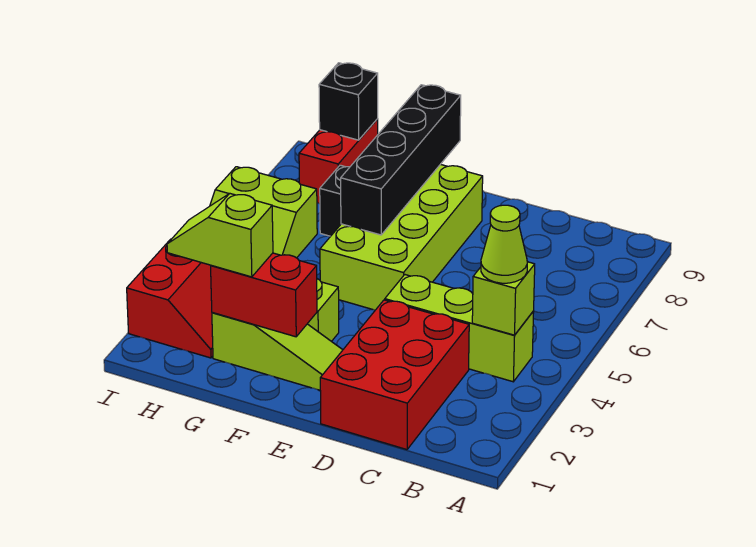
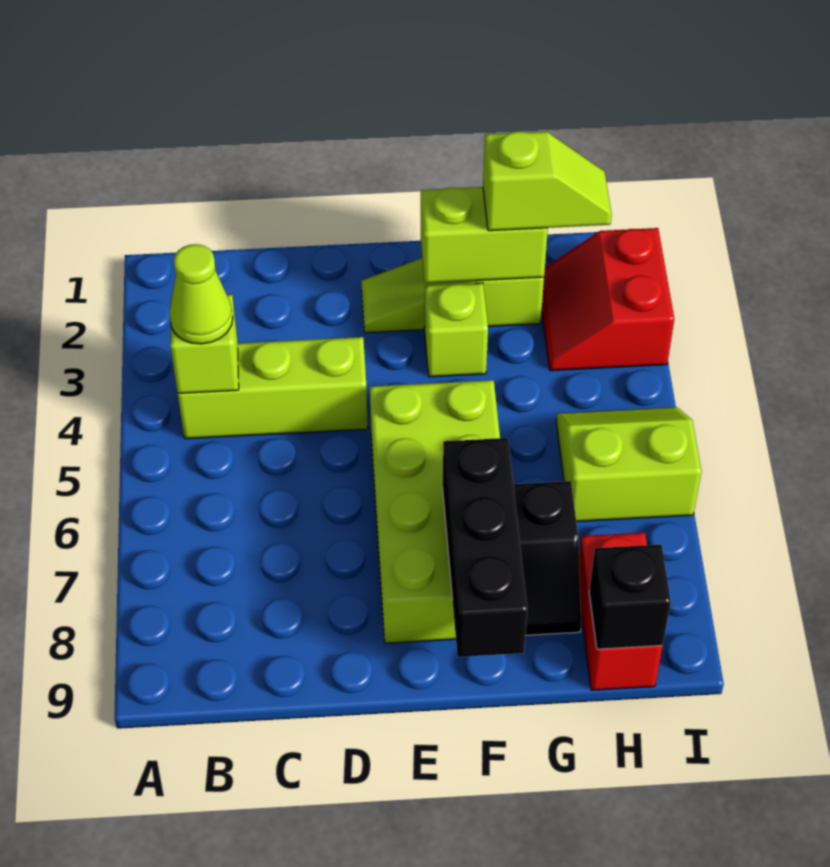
red brick C1:D3 level 1 -> none
red brick F2:G2 level 2 -> lime brick F2:G2 level 2
black brick F6:F9 level 2 -> black brick F7:F9 level 2

